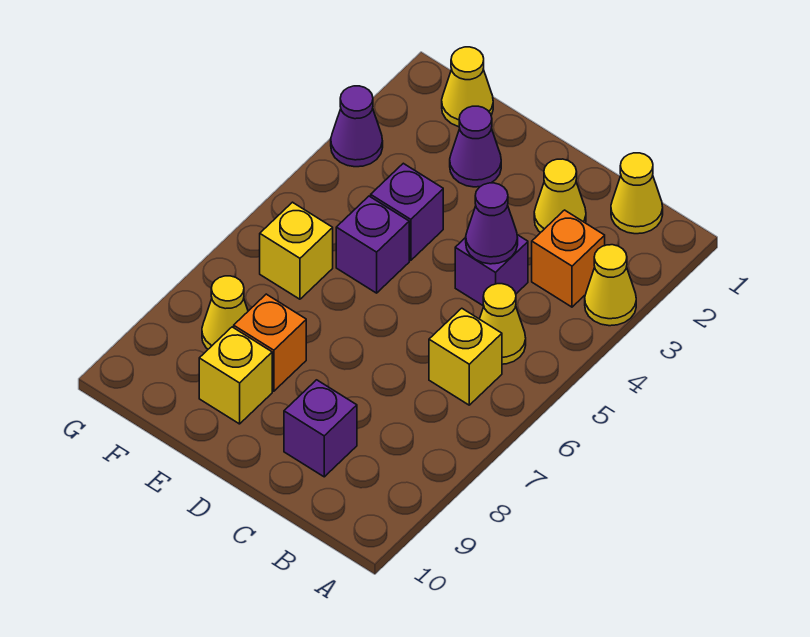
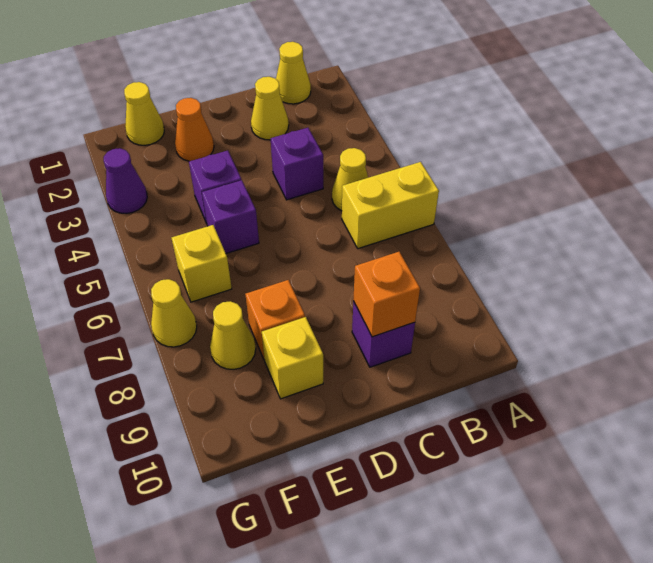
yellow cone A3 level 1 -> yellow cone G7 level 1
orange brick B3 level 1 -> orange brick C9 level 2
yellow brick B6 level 1 -> yellow brick A6:B6 level 1
purple cone C4 level 2 -> none
purple cone E2 level 1 -> orange cone E2 level 1

